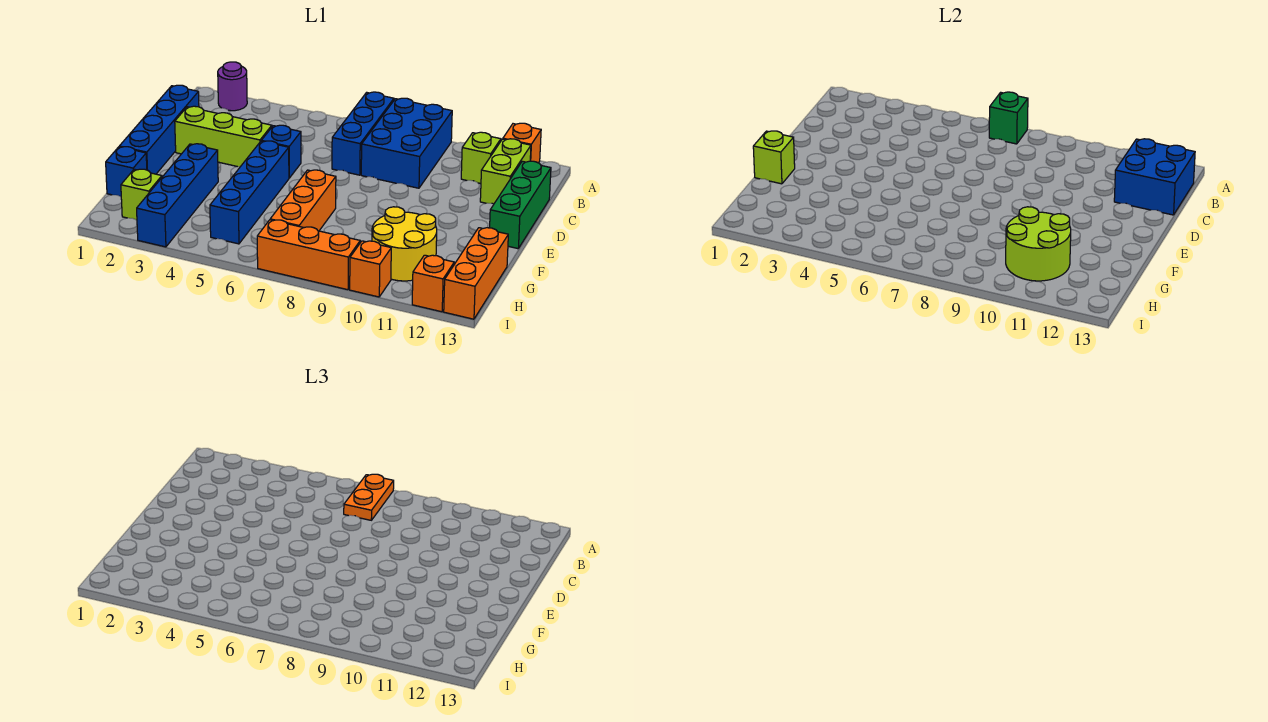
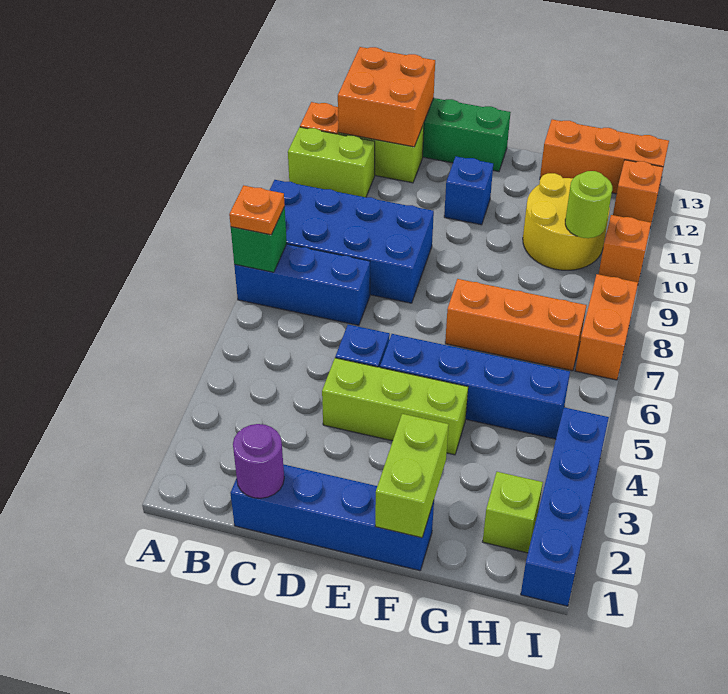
purple round brick A2 level 1 -> purple round brick C1 level 2
orange plate A7:B7 level 3 -> orange plate A7 level 3
blue brick A8:C9 level 1 -> blue brick A8:D9 level 1
lime brick B11 level 1 -> lime brick A11:B11 level 1
blue brick B12:C13 level 2 -> orange brick B12:C13 level 2
lime brick D2:D4 level 1 -> lime brick D4:F4 level 1
lime brick F1 level 2 -> lime brick F1:F2 level 2
blue brick F3:I3 level 1 -> blue brick I1:I4 level 1
blue brick G1 level 1 -> blue brick E11 level 1
lime round brick G10:H11 level 2 -> lime round brick H10 level 2
orange brick I7:I9 level 1 -> orange brick I7:I8 level 1

